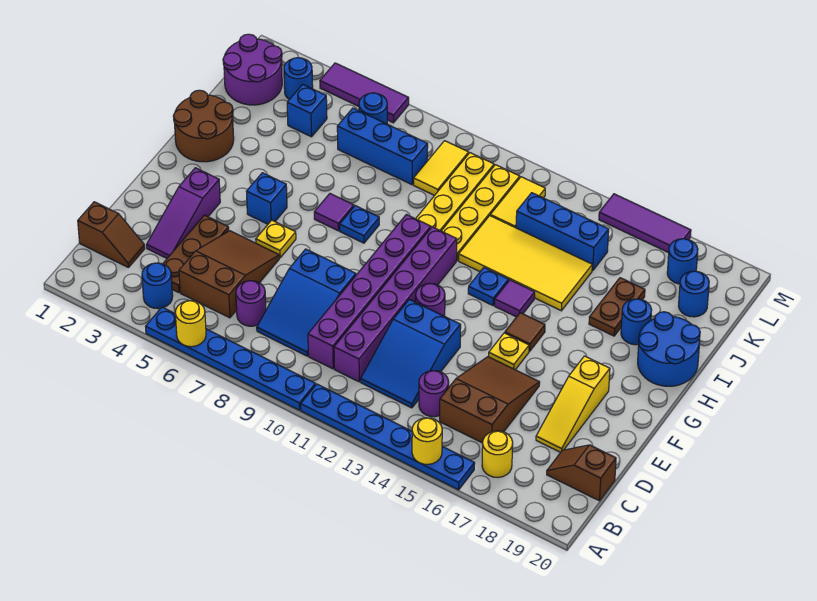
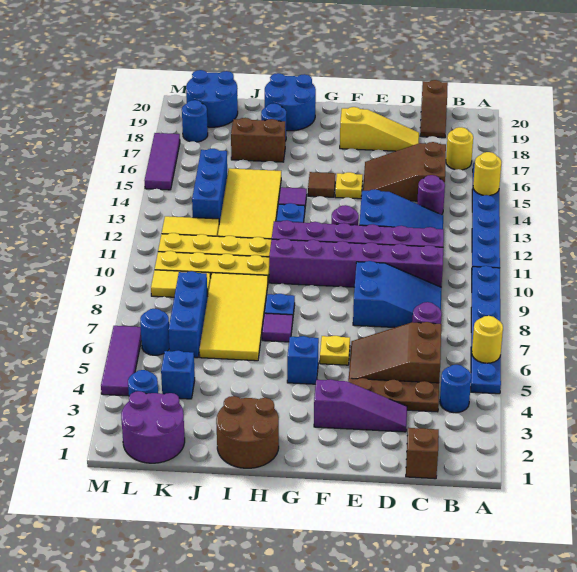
none -> yellow tile I6:J9 level 1
brown plate I17:J17 level 1 -> brown brick I17:J17 level 1
blue round brick K19 level 1 -> blue round brick K19:L20 level 1

